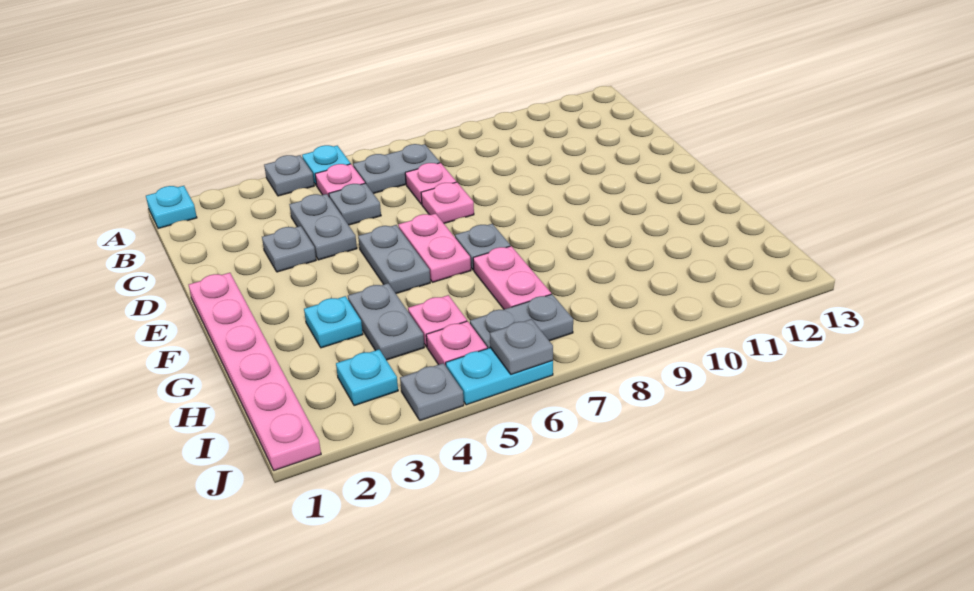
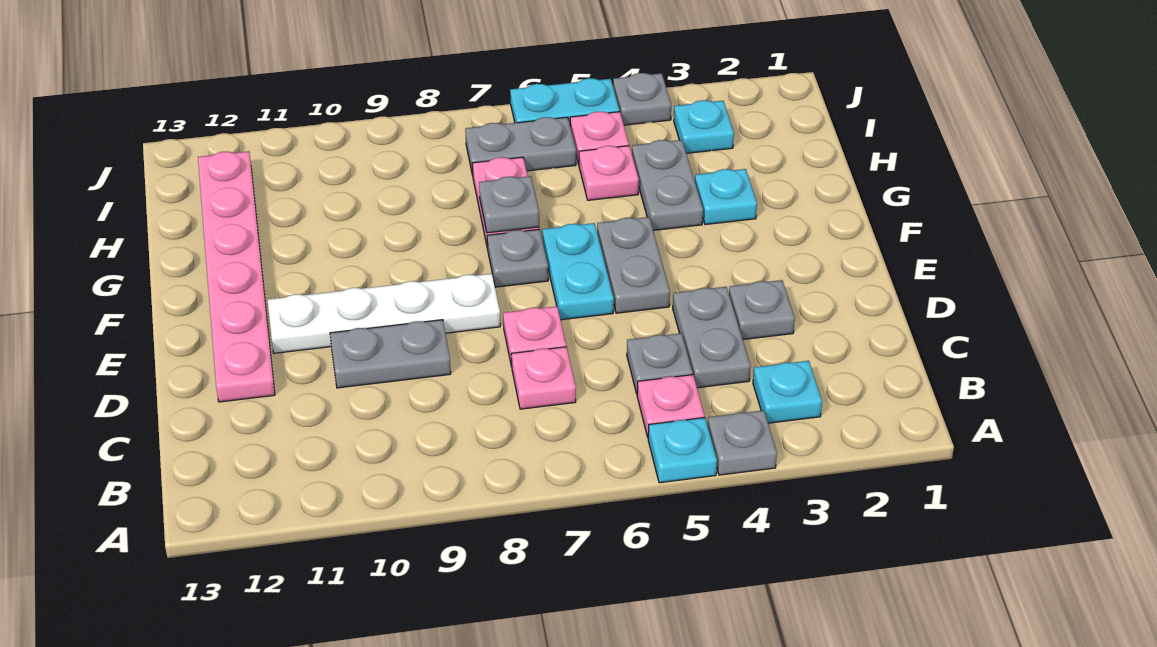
cyan plate A1 level 1 -> cyan plate B3 level 1
grey plate B6:B7 level 1 -> grey plate D9:D10 level 1
pink plate E1:J1 level 1 -> pink plate D12:I12 level 1
pink plate E6:F6 level 1 -> cyan plate E6:F6 level 1
none -> white plate E8:E11 level 1
grey plate J6 level 2 -> grey plate G7 level 2

